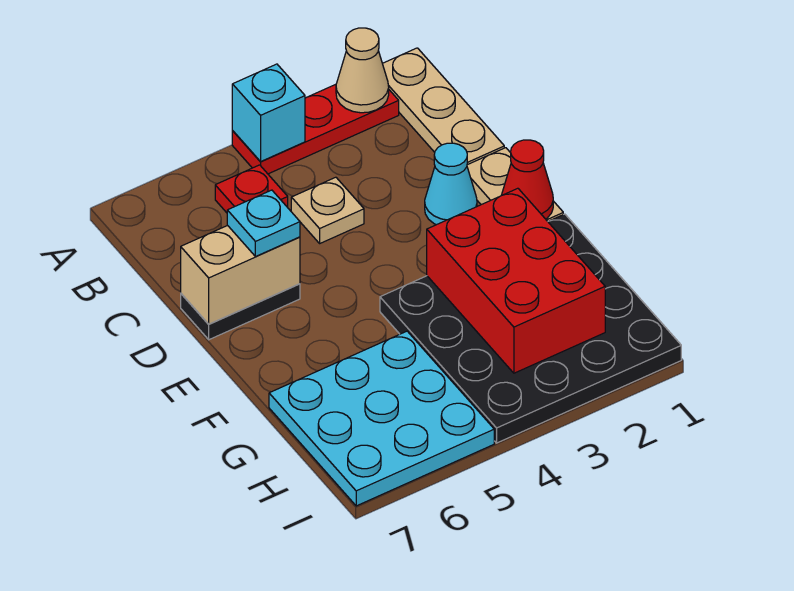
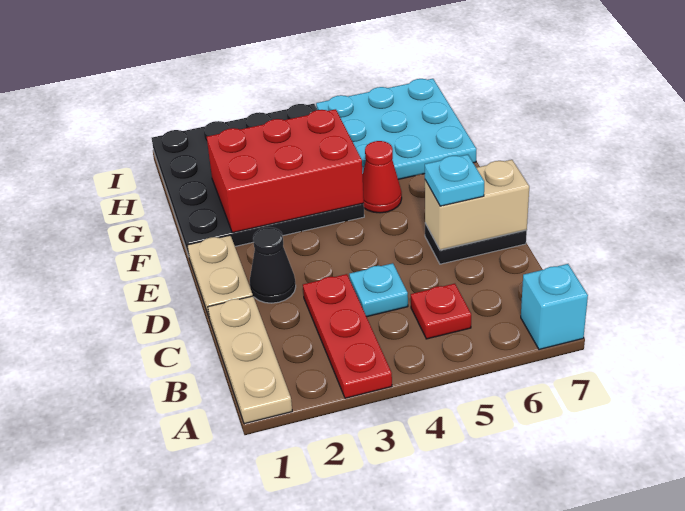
red plate A2:A4 level 1 -> red plate A3:C3 level 1
tan cone A2 level 2 -> none
cyan brick A4 level 2 -> cyan brick A7 level 1
tan plate C4 level 1 -> cyan plate C4 level 1
cyan cone D2 level 1 -> black cone D2 level 1
red cone E1 level 2 -> red cone F5 level 1
red brick F2:H3 level 2 -> red brick F2:G4 level 2

